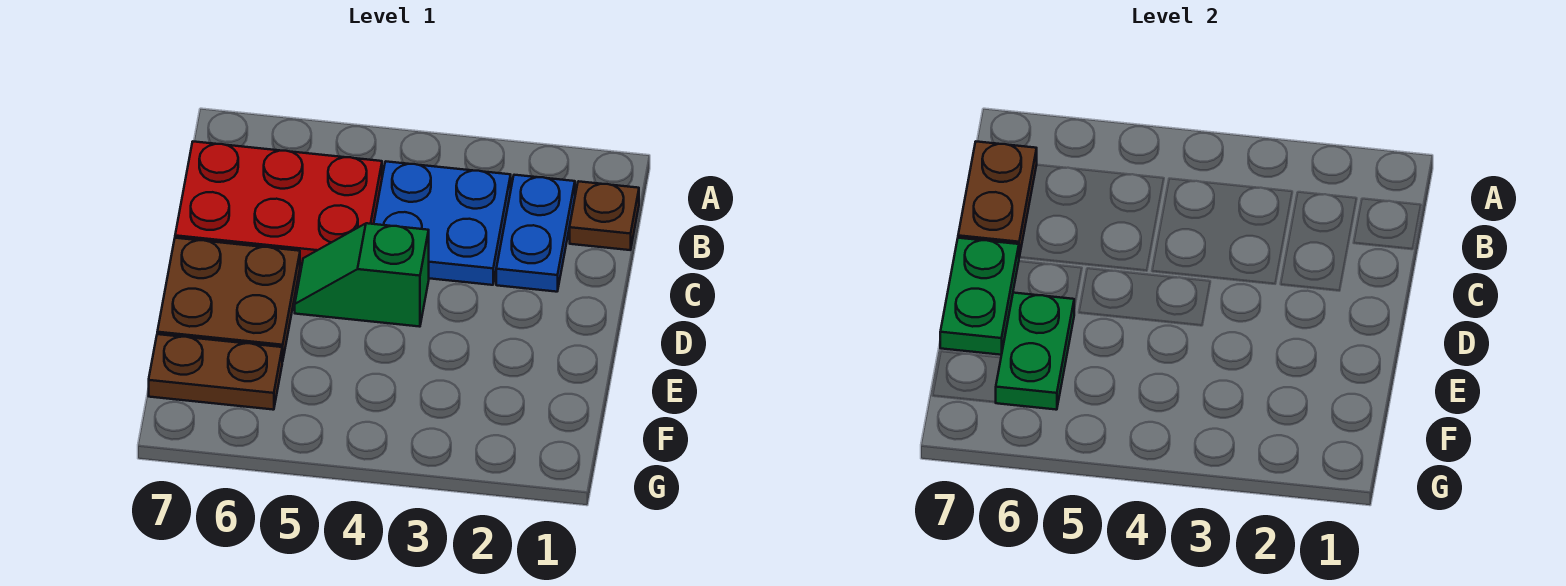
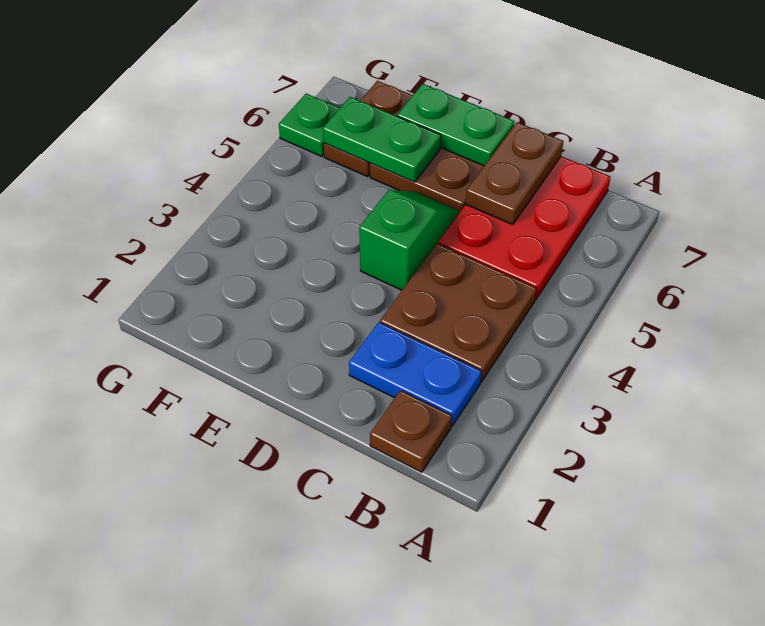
blue plate B3:C4 level 1 -> brown plate B3:C4 level 1
brown plate B7:C7 level 2 -> brown plate C6:C7 level 2
none -> green plate G6 level 1

